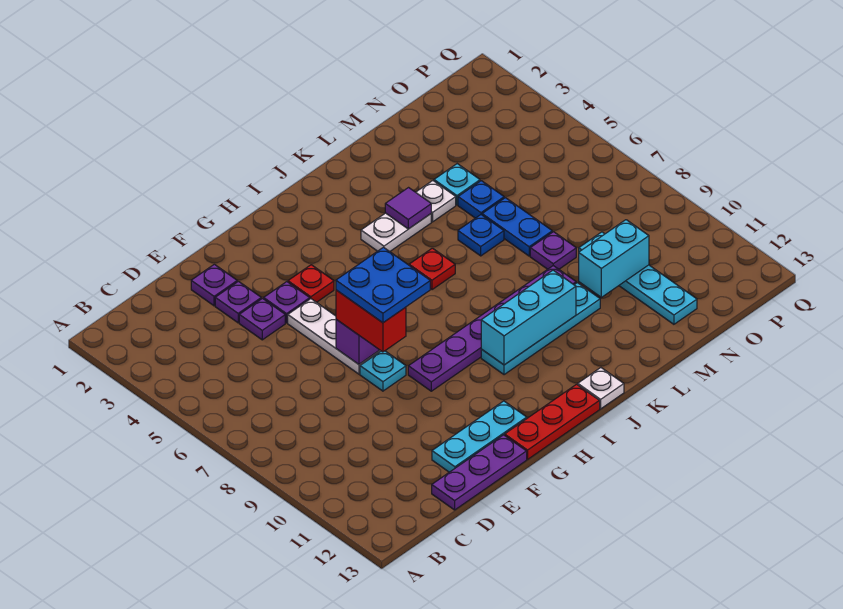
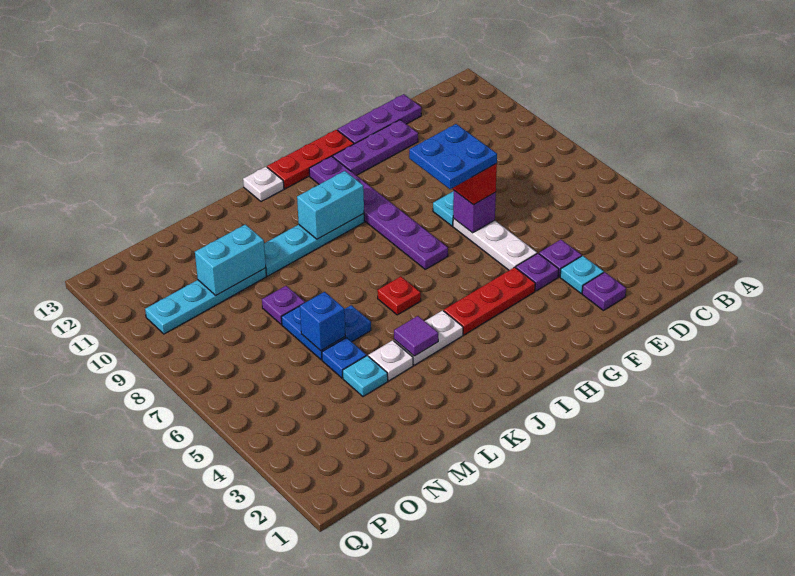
purple plate E3 level 1 -> cyan plate E3 level 1
cyan plate E12:G12 level 1 -> purple plate E12:G12 level 1
red plate G4 level 1 -> red plate G4:I4 level 1
purple plate G9:L9 level 1 -> purple plate H7:H12 level 1
cyan brick I10:K10 level 2 -> cyan brick I10:J10 level 2
none -> blue brick M6 level 2
cyan plate N9:N12 level 1 -> cyan plate M10:P10 level 1

